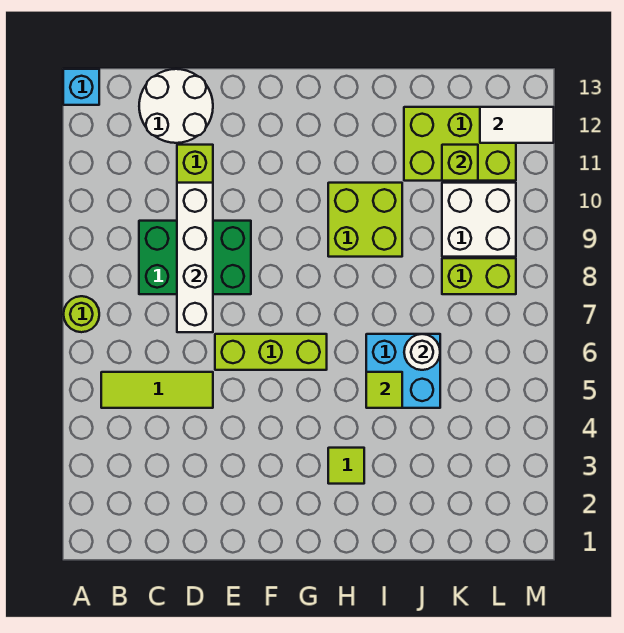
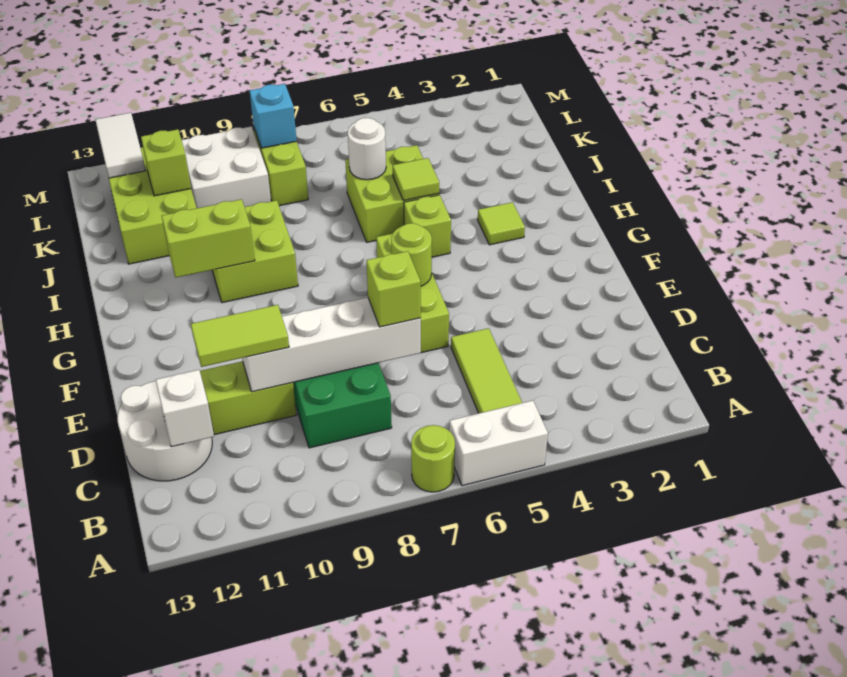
none -> white brick A5:A6 level 1
cyan brick A13 level 1 -> cyan brick L8 level 2
none -> white brick C12 level 2
none -> lime brick D7 level 3
none -> lime tile D10:D11 level 3
none -> lime round brick F6 level 2
none -> lime brick H5 level 1
none -> lime brick H10:H11 level 2
cyan brick I5:J6 level 1 -> lime brick I5:J6 level 1

